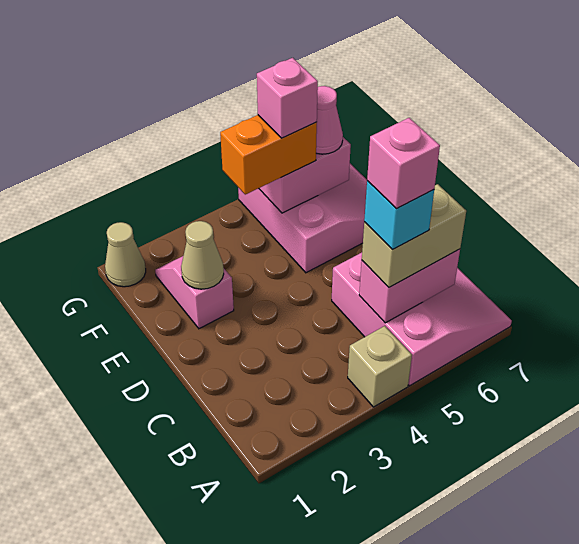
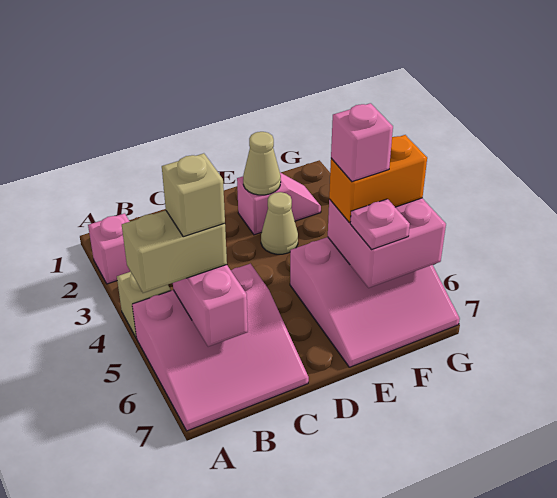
tan brick B5:B6 level 3 -> tan brick A5:B5 level 3
cyan brick B5 level 4 -> tan brick B5 level 4
pink brick B5 level 5 -> pink brick A2 level 1
orange brick F4:F5 level 3 -> orange brick F5:G5 level 3
pink cone F6 level 3 -> pink plate F6 level 3
tan cone G1 level 1 -> tan cone E3 level 1

